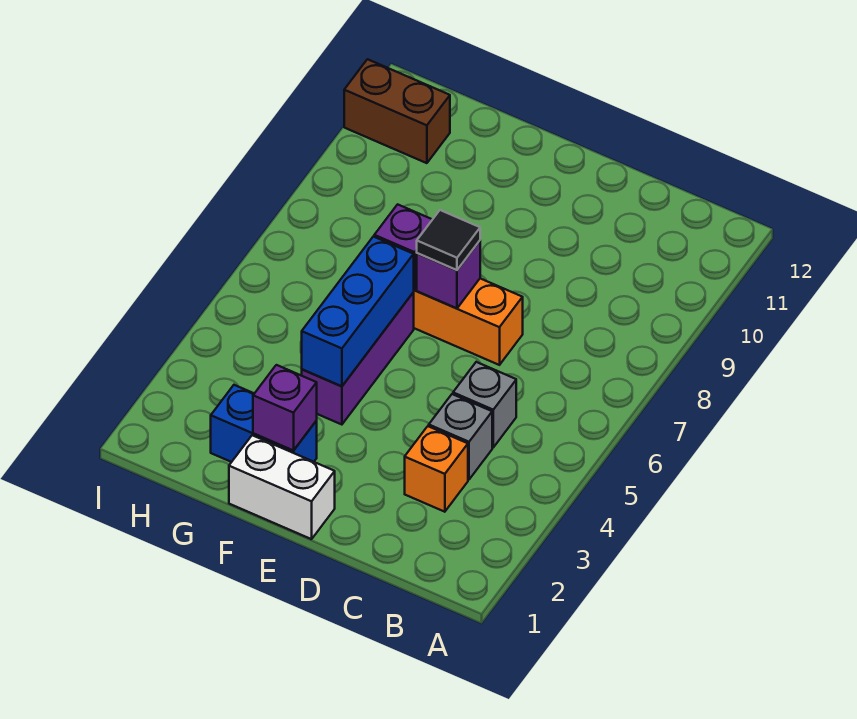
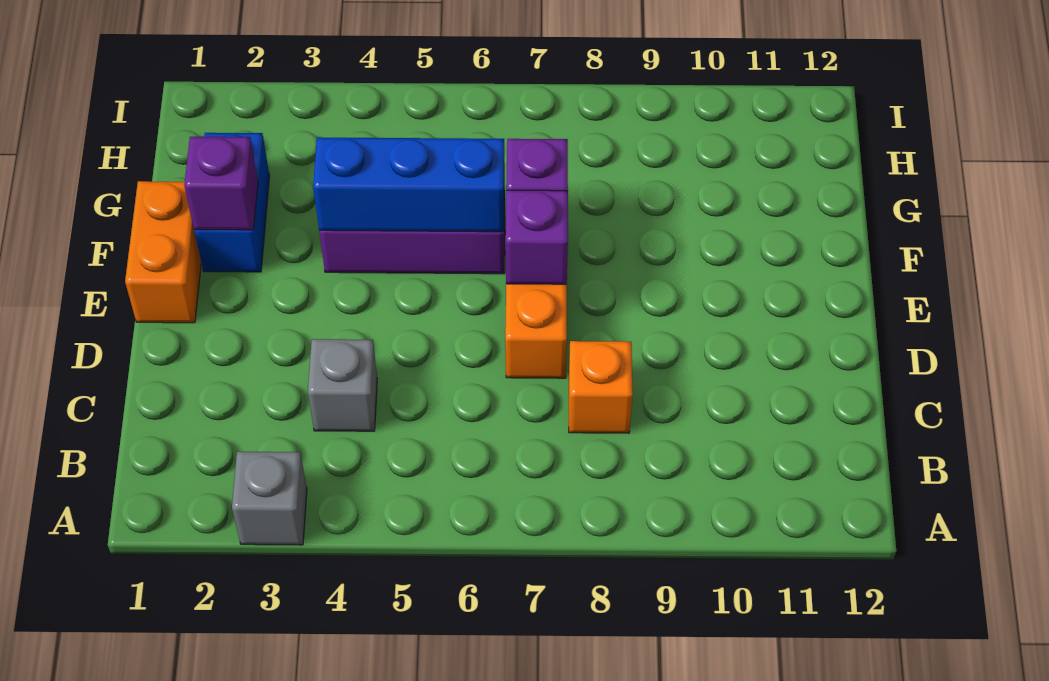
orange brick C3 level 1 -> orange brick C8 level 1
grey brick C5 level 1 -> grey brick A3 level 1
white brick E1:F1 level 1 -> orange brick E1:F1 level 1
black tile E7 level 3 -> none
brown brick H11:I11 level 1 -> none

